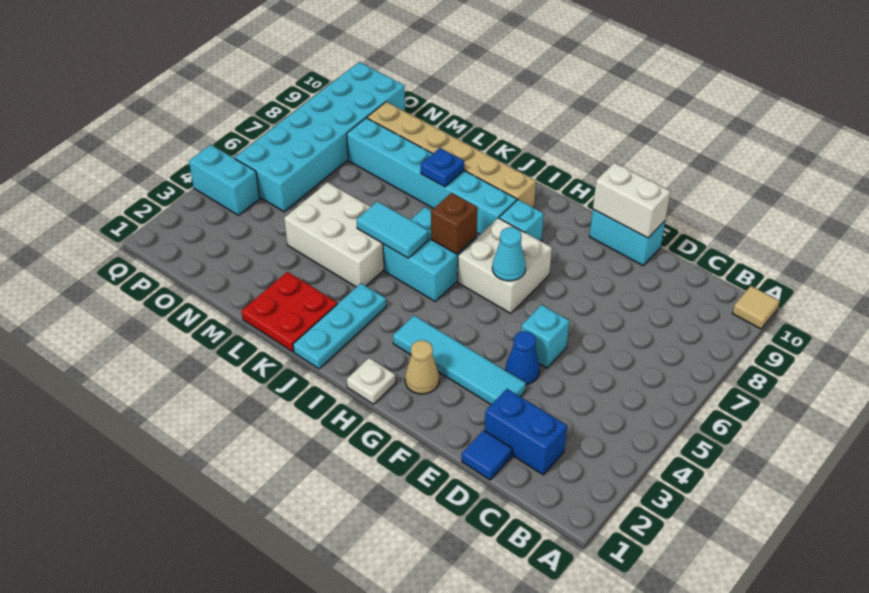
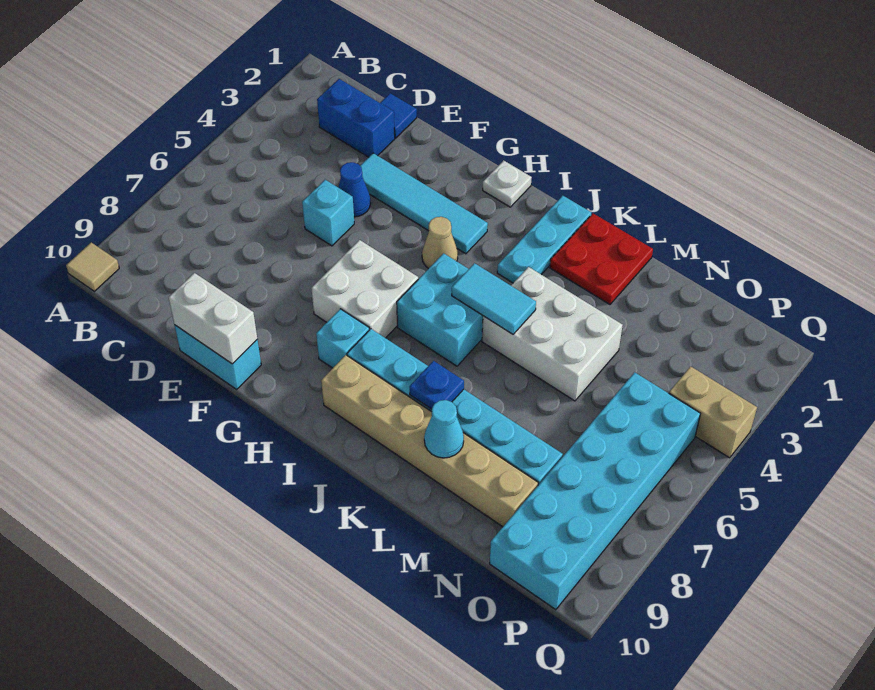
tan cone G2 level 1 -> tan cone H4 level 1
cyan cone G6 level 2 -> cyan cone L9 level 2
brown brick I6 level 2 -> none
cyan brick P4:Q4 level 1 -> tan brick P4:Q4 level 1

